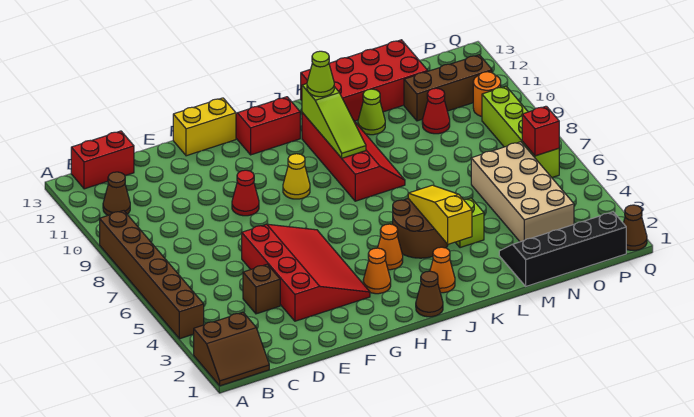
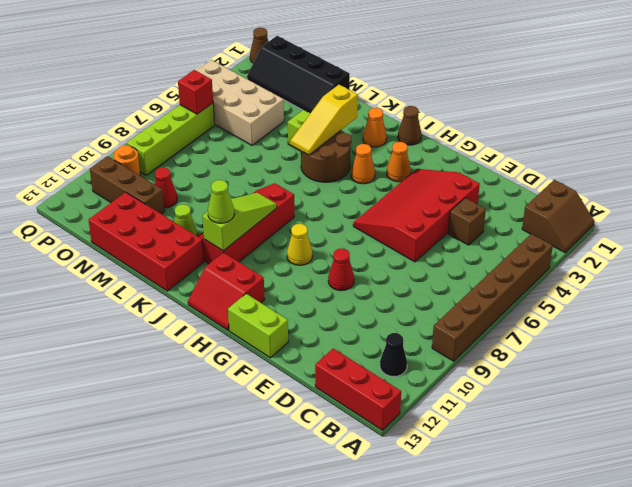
brown slope A1:B2 level 1 top 2 -> brown slope A1:B2 level 1 top B
brown cone B11 level 1 -> black cone B11 level 1
red brick B13:C13 level 1 -> red brick A13:C13 level 1
yellow brick F13:G13 level 1 -> lime brick F13:G13 level 1
tan brick N3:O6 level 1 -> tan brick N4:Q5 level 1

